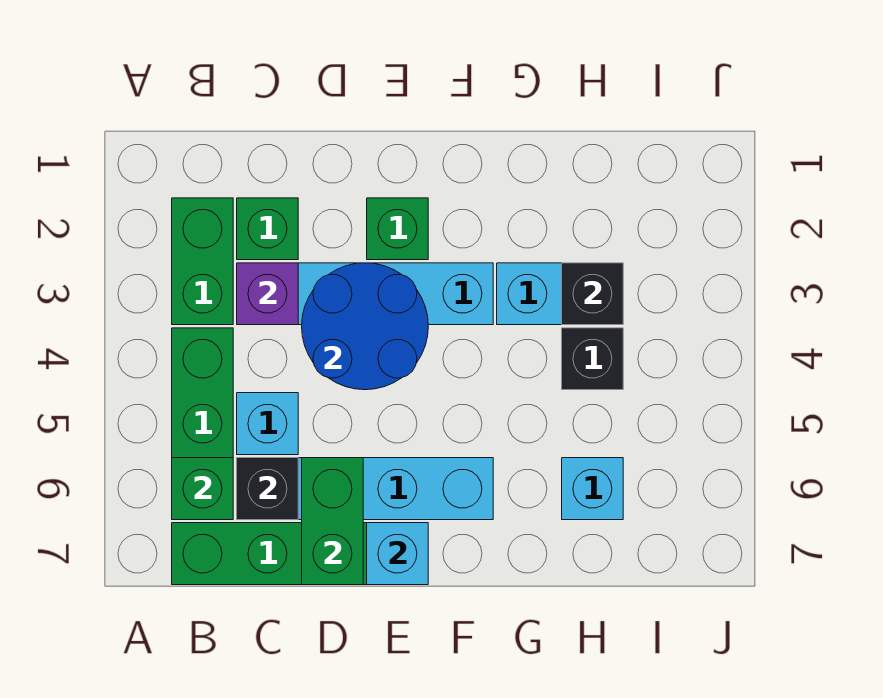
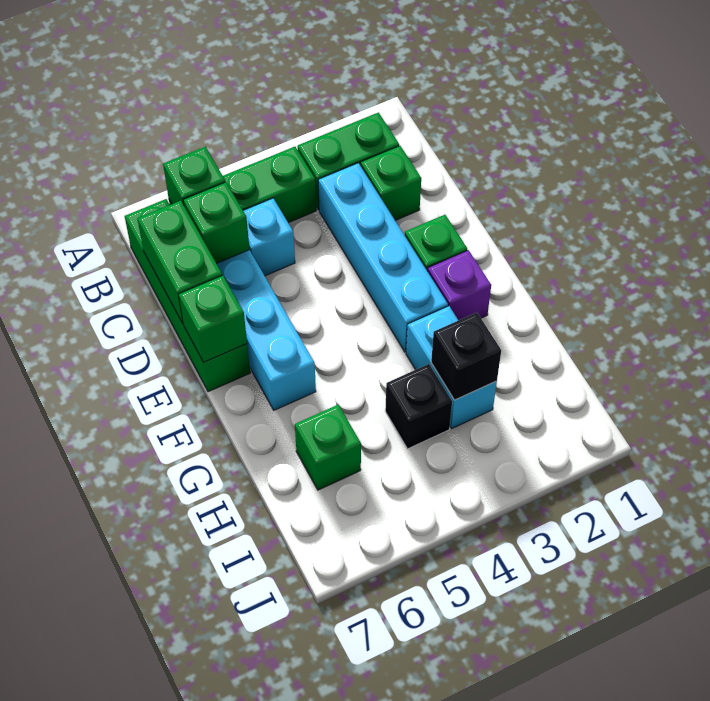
purple brick C3 level 2 -> purple brick F2 level 1
black brick C6 level 2 -> green brick C6 level 2
blue round brick D3:E4 level 2 -> none
green brick D6:D7 level 2 -> green brick C7:D7 level 2
cyan brick E7 level 2 -> green brick E7 level 2
cyan brick H6 level 1 -> green brick H6 level 1

